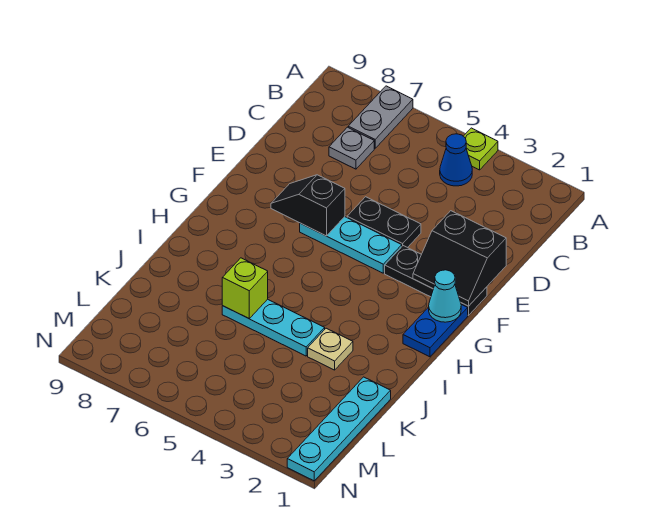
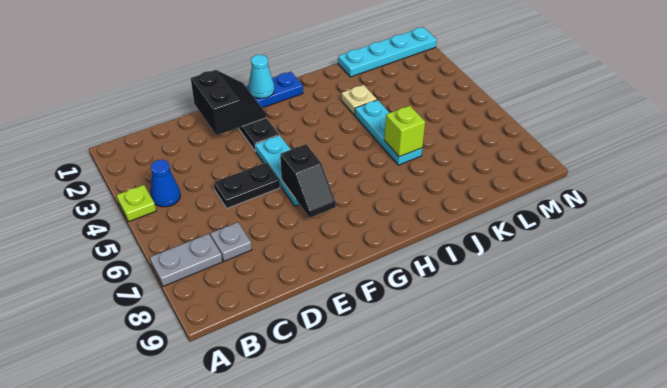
black plate E4:E5 level 1 -> black plate D5:E5 level 1

